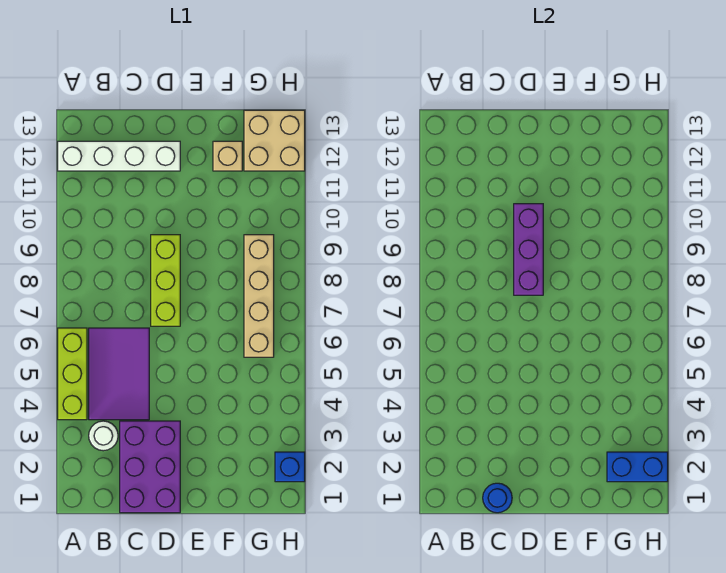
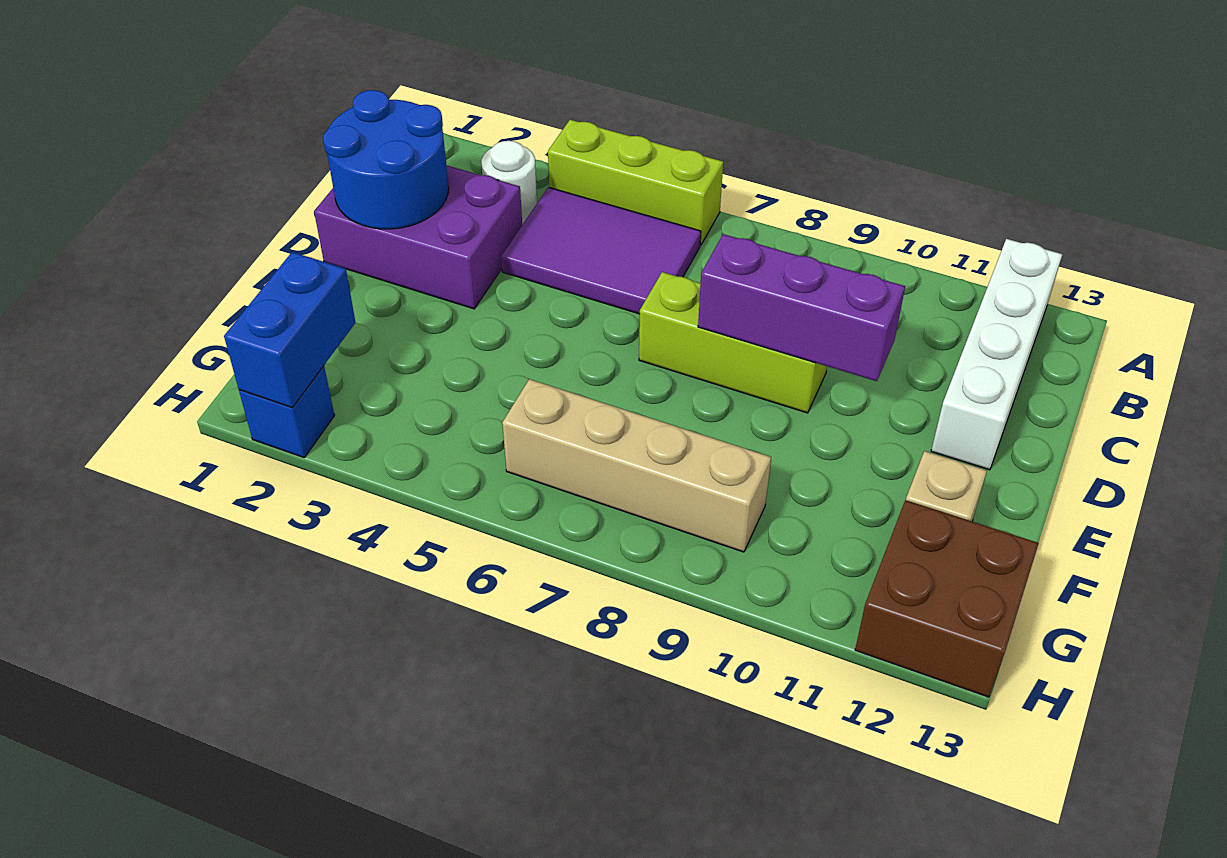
blue round brick C1 level 2 -> blue round brick C1:D2 level 2
tan brick G12:H13 level 1 -> brown brick G12:H13 level 1

